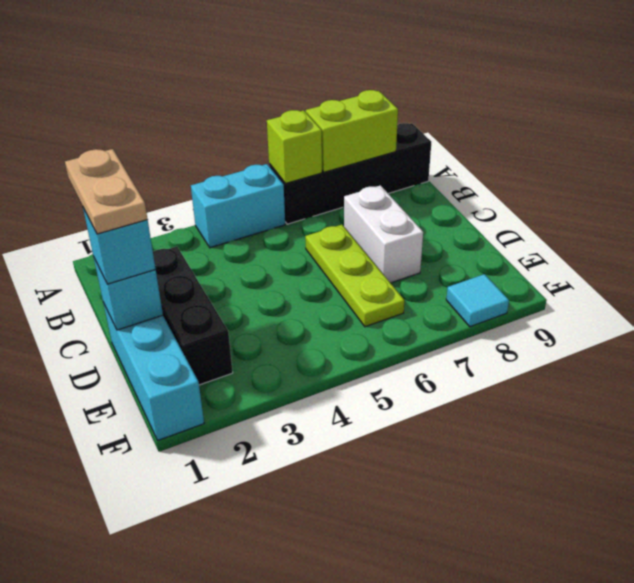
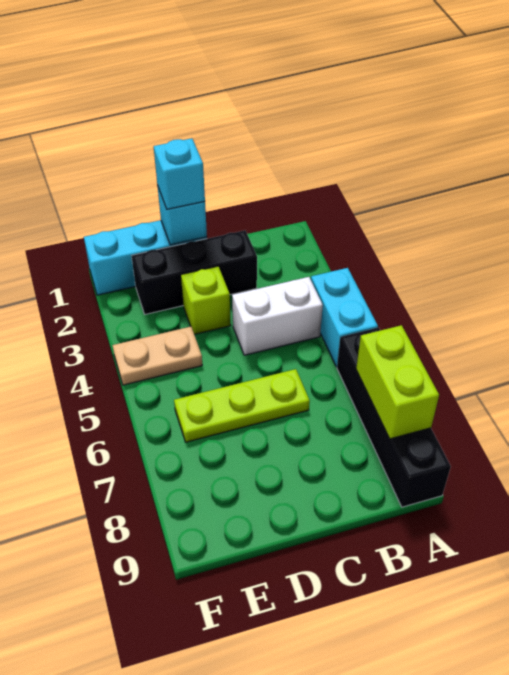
lime brick A6 level 2 -> lime brick D3 level 1
tan plate C1:D1 level 4 -> tan plate E4:F4 level 1
white brick C7:D7 level 1 -> white brick B4:C4 level 1
cyan tile F8 level 1 -> none

